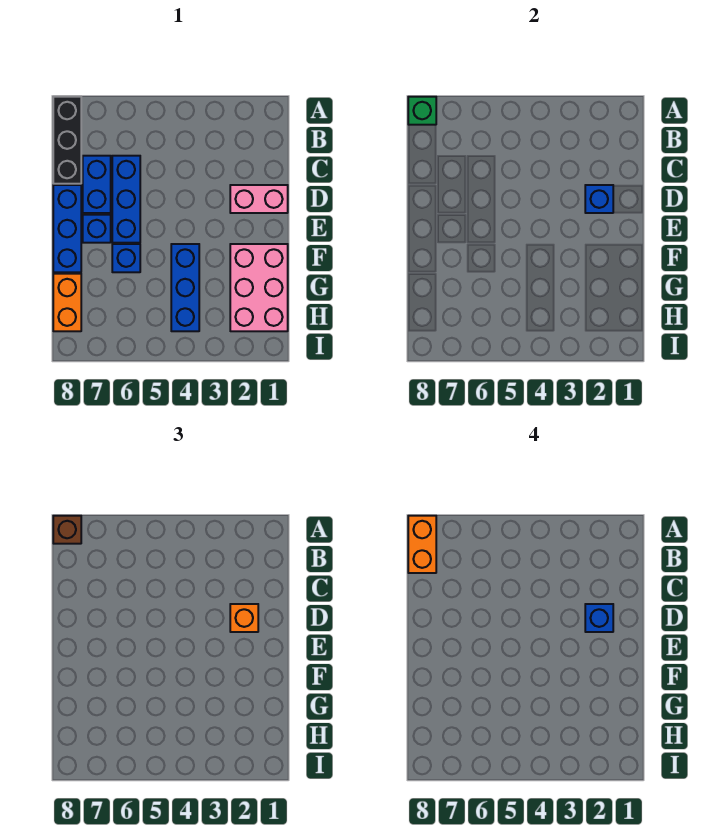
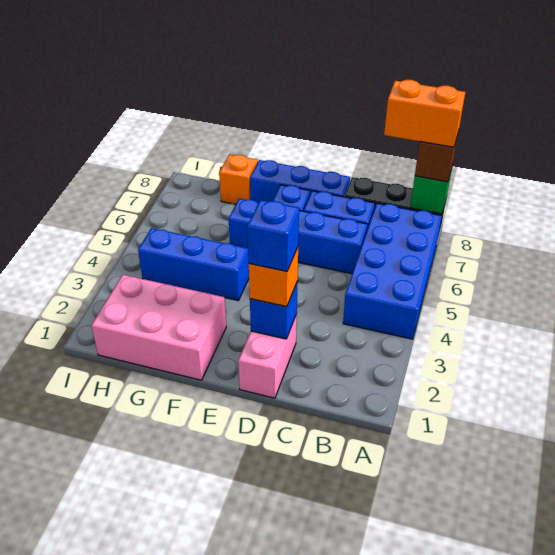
none -> blue brick A4:B7 level 1
orange brick G8:H8 level 1 -> orange brick G8 level 1

